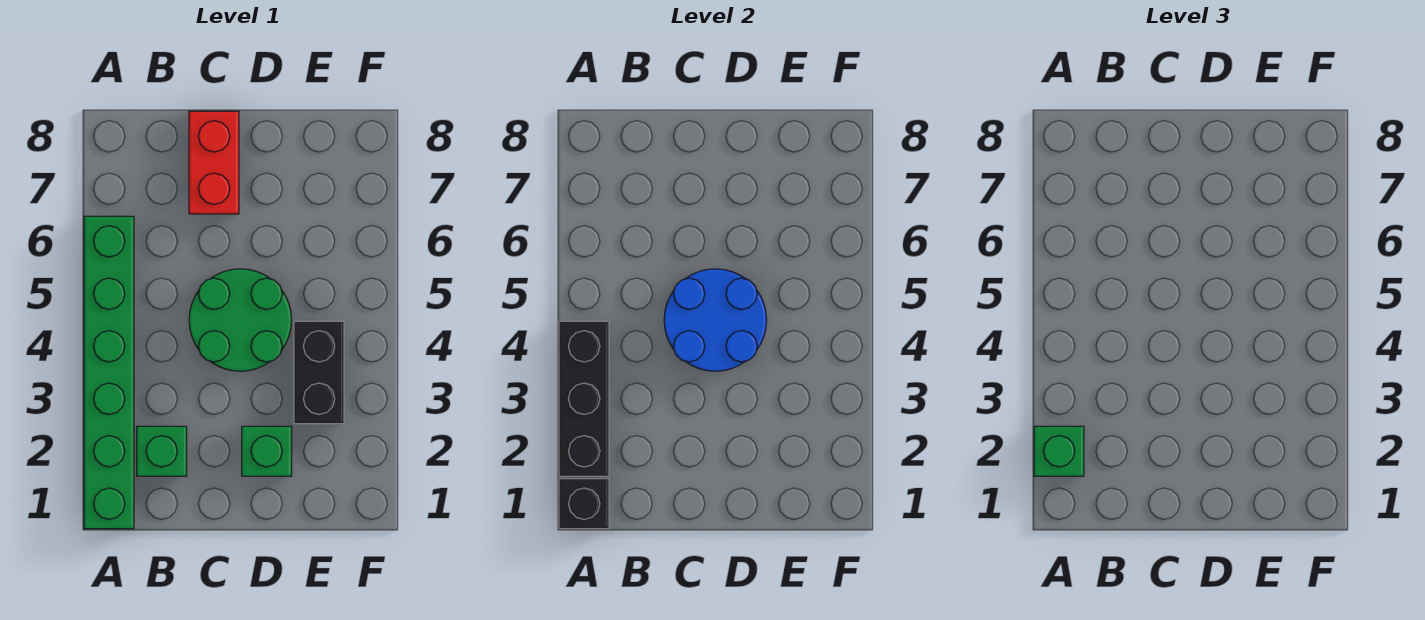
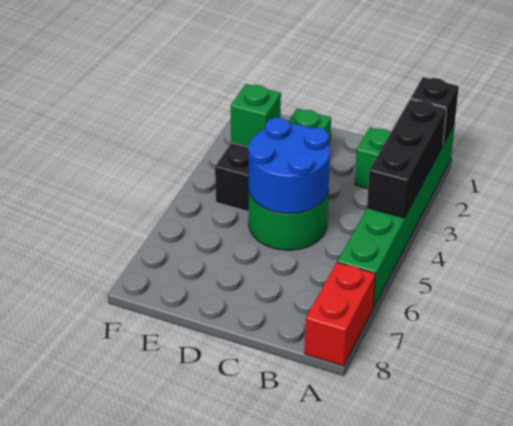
green brick A2 level 3 -> green brick E3 level 2
red brick C7:C8 level 1 -> red brick A7:A8 level 1

